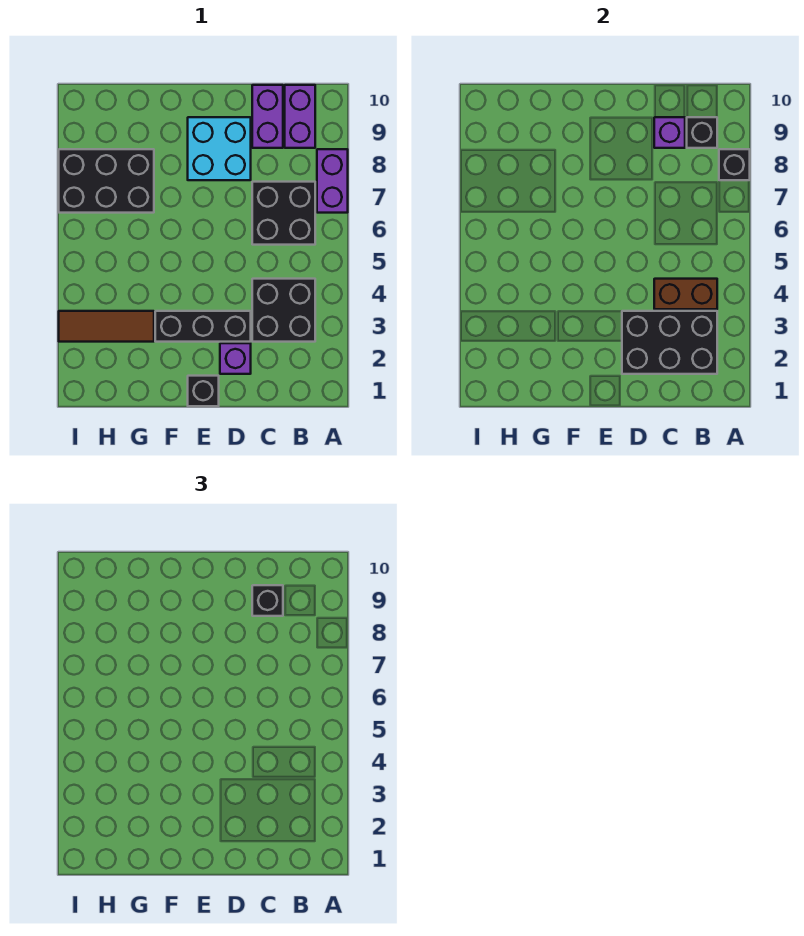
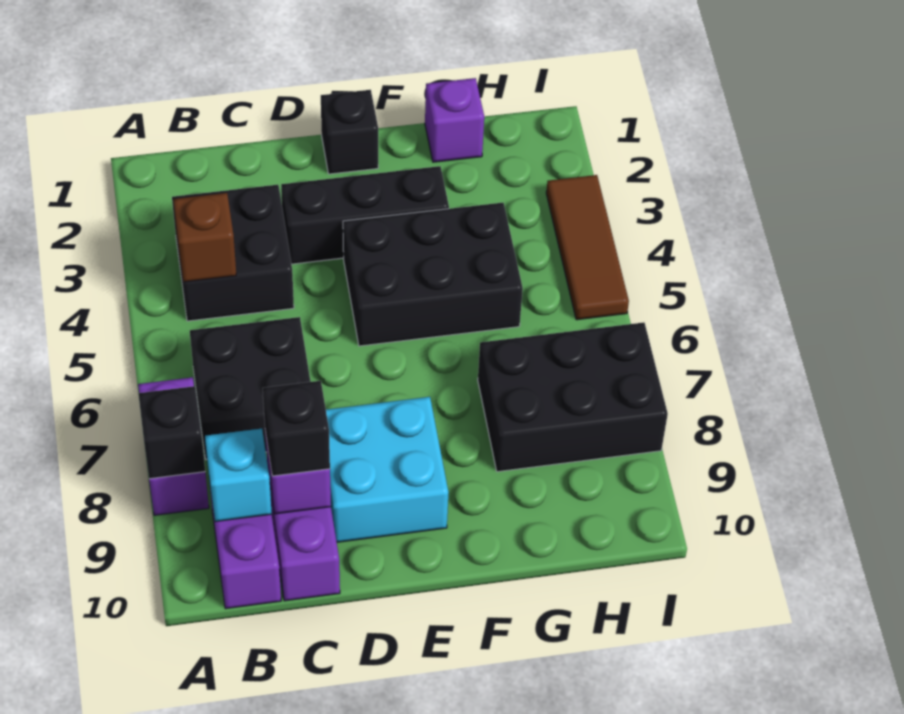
black brick B2:D3 level 2 -> black brick E4:G5 level 1
brown brick B4:C4 level 2 -> brown brick B4 level 2
black brick B9 level 2 -> cyan brick B9 level 2
purple brick D2 level 1 -> purple brick G1 level 1
brown tile G3:I3 level 1 -> brown tile I3:I5 level 1

